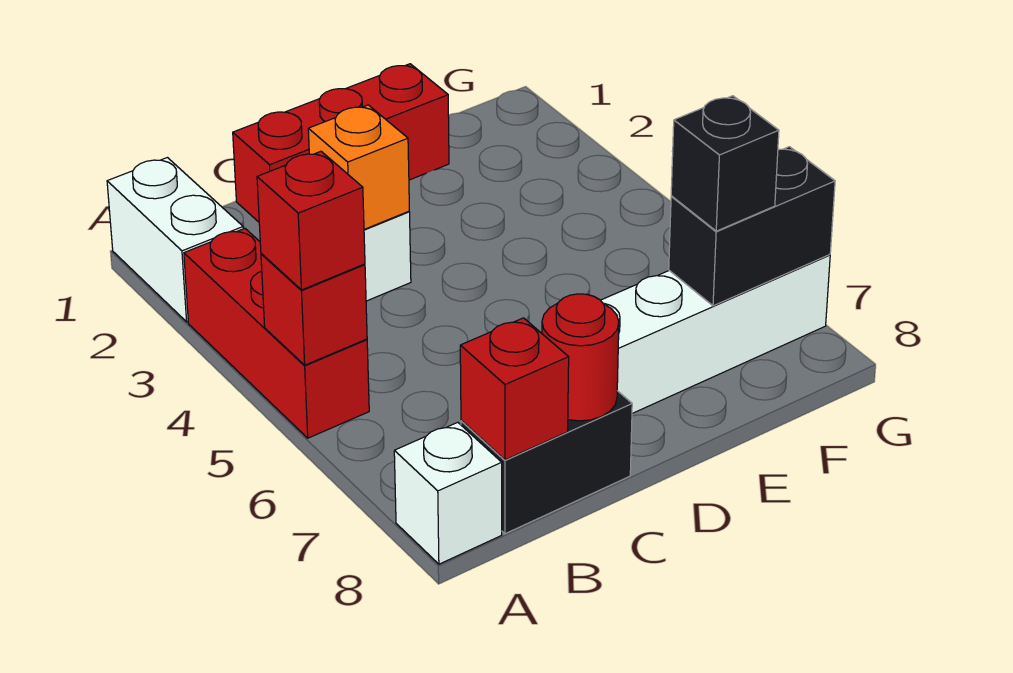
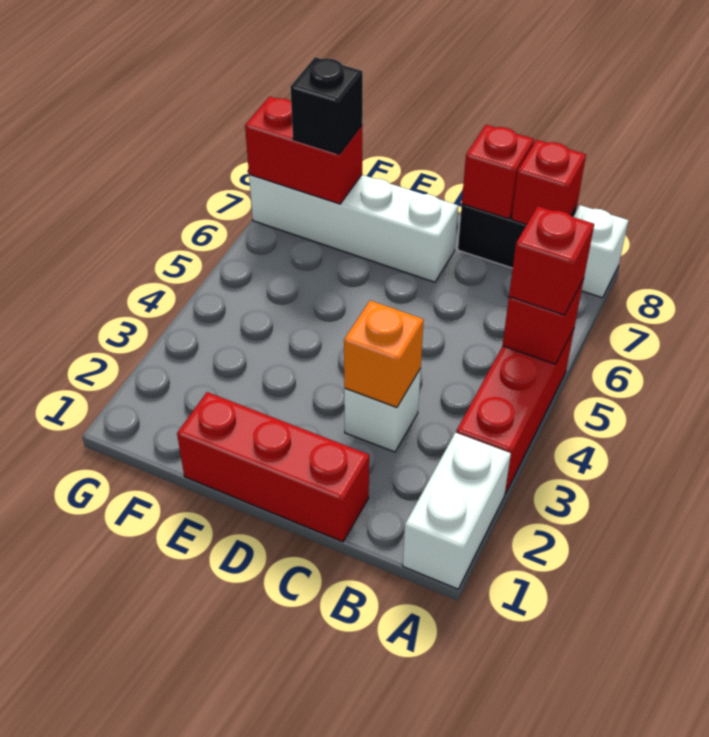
red round brick C8 level 2 -> red brick C8 level 2
black brick F7:G7 level 2 -> red brick F7:G7 level 2

